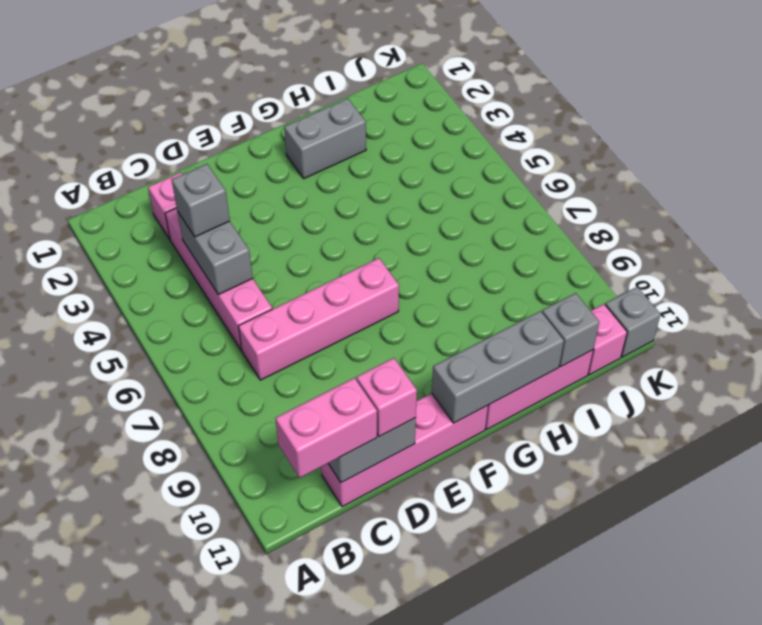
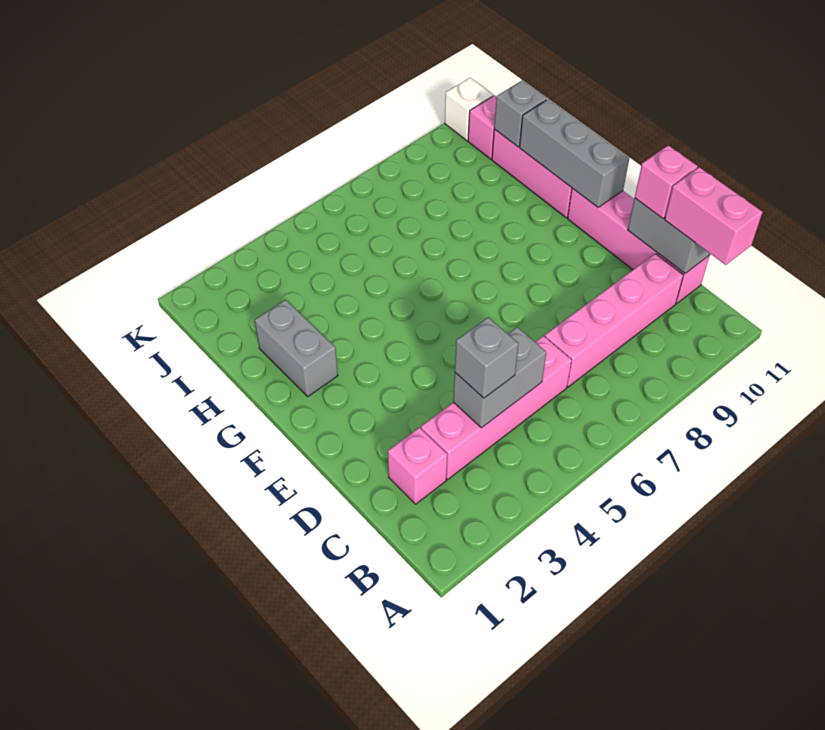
pink brick C7:F7 level 1 -> pink brick C7:C10 level 1
grey brick K11 level 1 -> white brick K11 level 1

